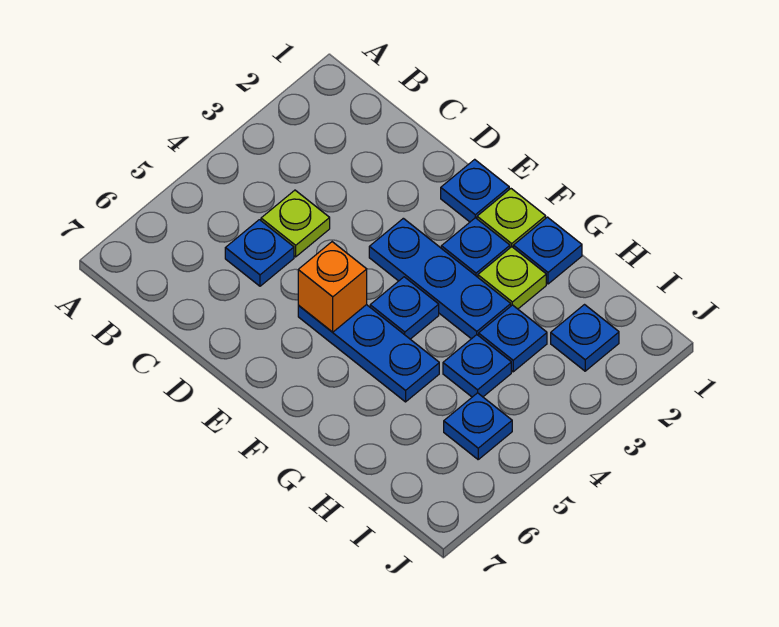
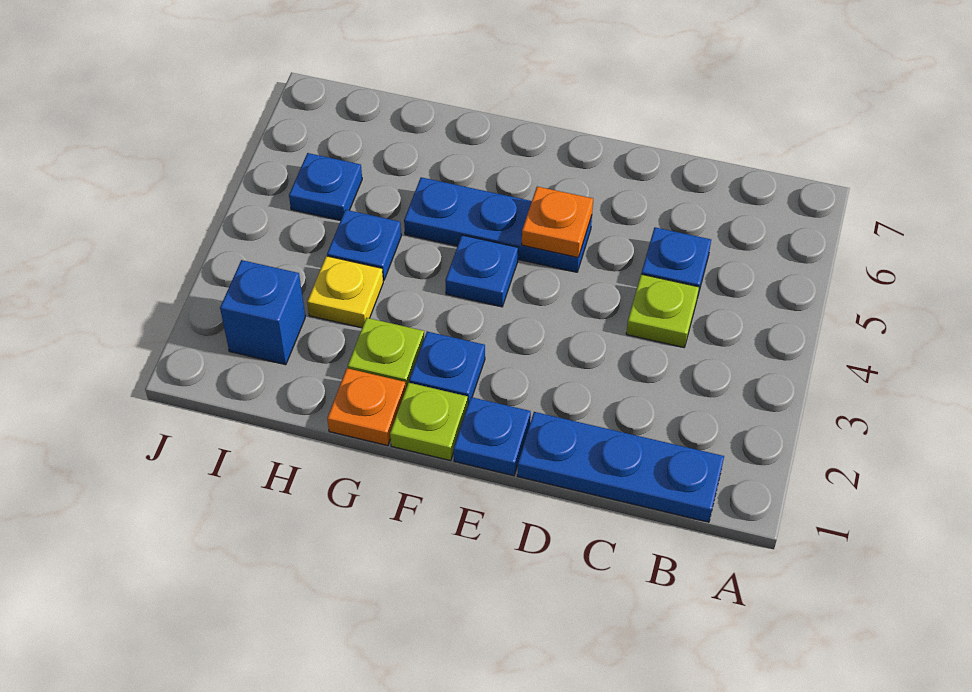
blue plate E3:G3 level 1 -> blue plate B1:D1 level 1
orange brick E5 level 2 -> orange plate E5 level 2
blue plate G1 level 1 -> orange plate G1 level 1
blue plate H3 level 1 -> yellow plate H3 level 1
blue plate I2 level 1 -> blue brick I2 level 1

